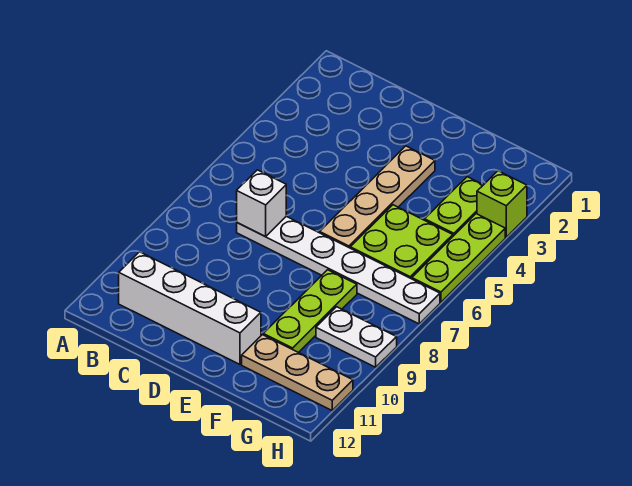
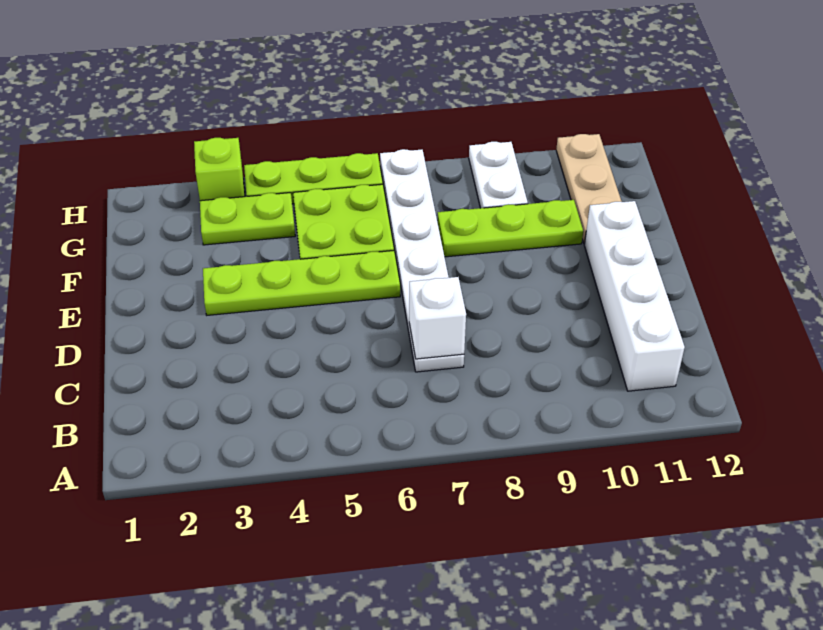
tan plate E3:E6 level 1 -> lime plate E3:E6 level 1

